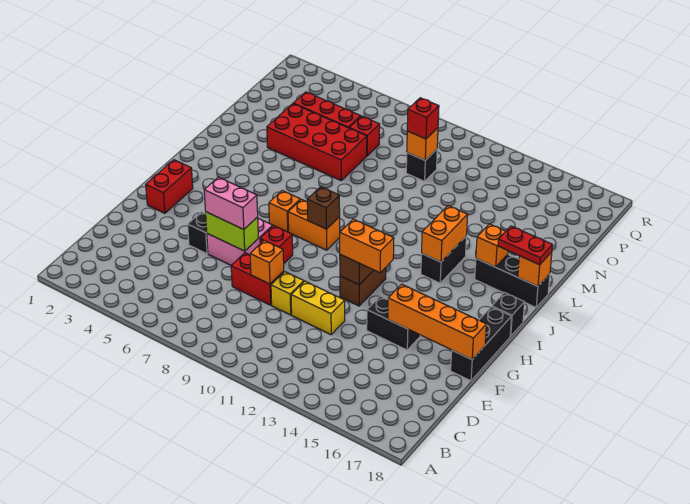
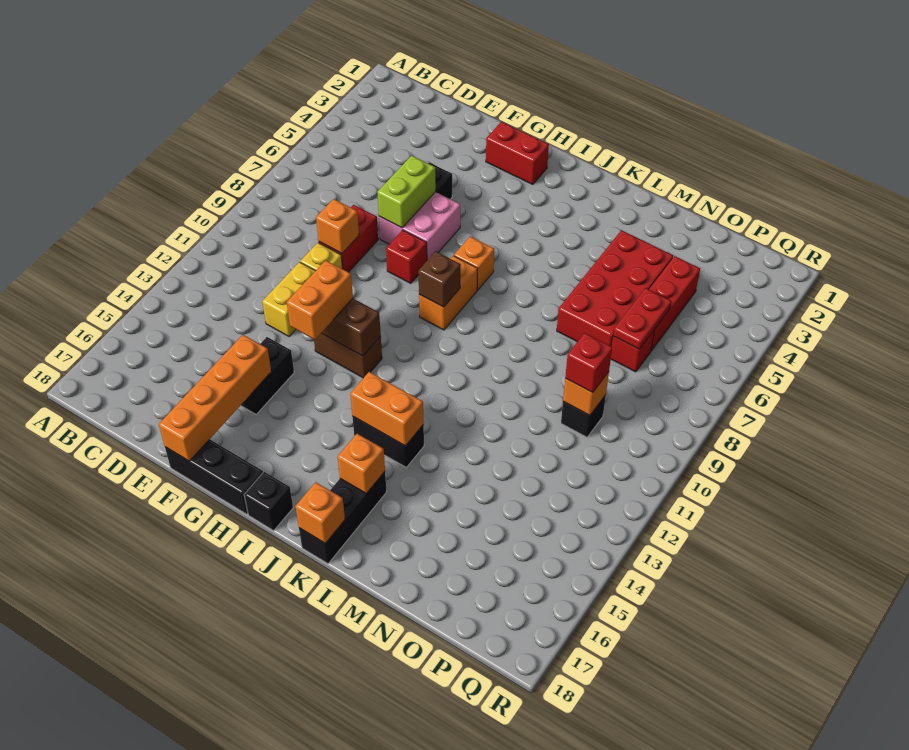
pink brick F6:F7 level 3 -> none
red plate K17:K18 level 3 -> red plate O6:O7 level 2

